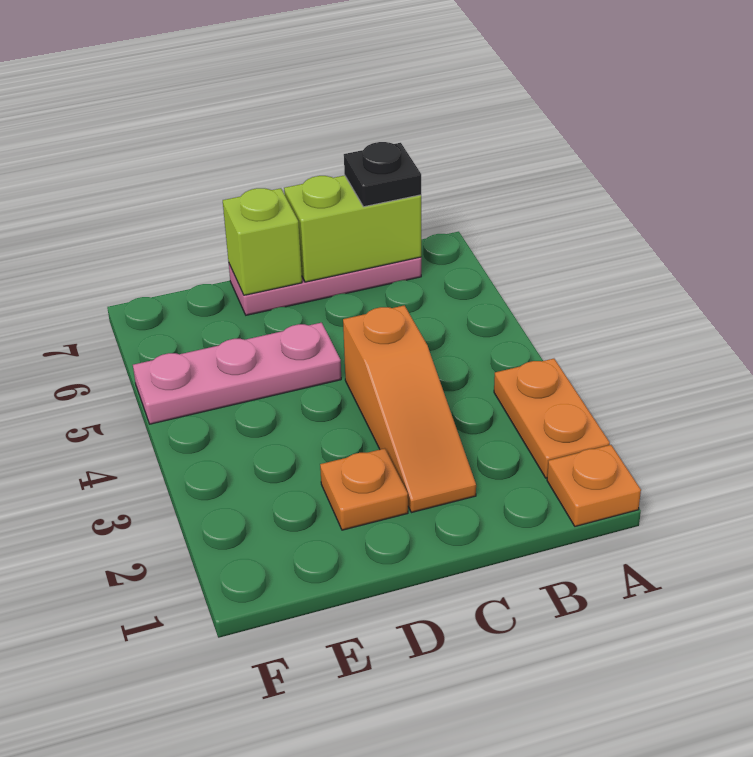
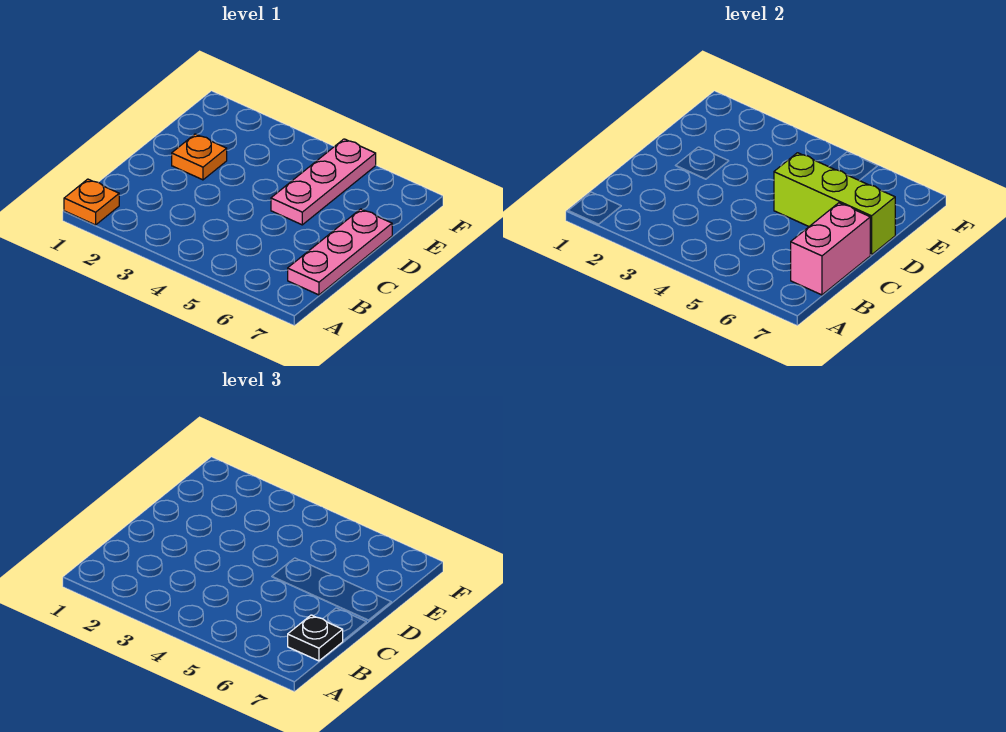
orange plate A2:A3 level 1 -> none
lime brick B7:C7 level 2 -> pink brick B7:C7 level 2
orange slope C2:C4 level 1 top 4 -> none
lime brick D7 level 2 -> lime brick D5:D7 level 2

